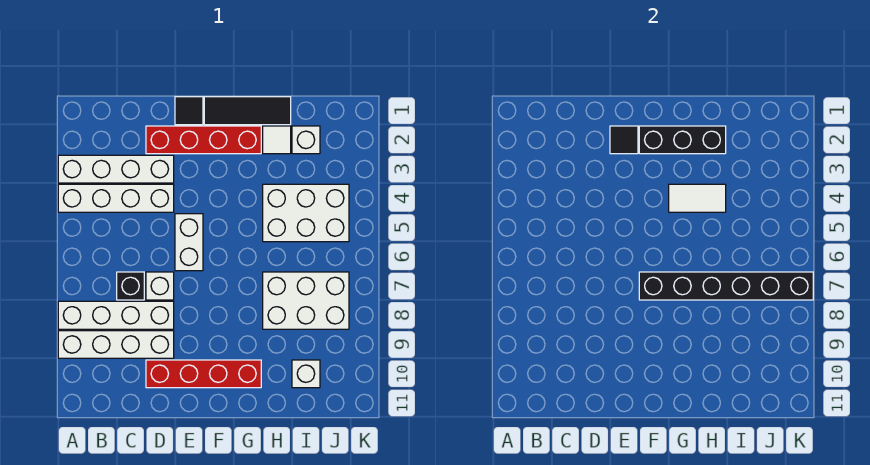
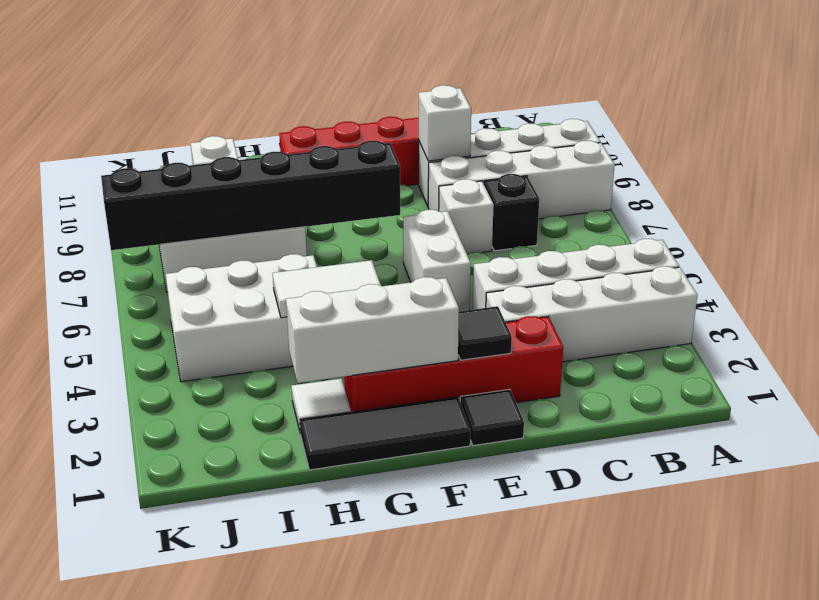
black brick F2:H2 level 2 -> white brick F2:H2 level 2
white brick I2 level 1 -> white brick D9 level 2

